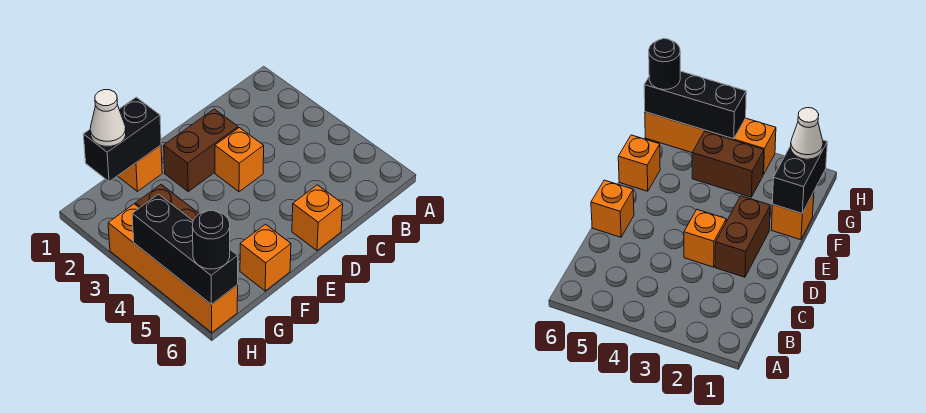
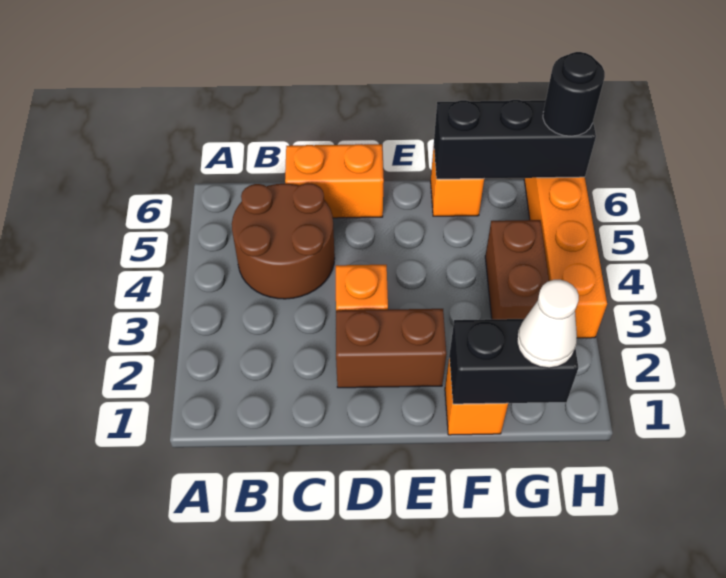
none -> brown round brick B4:C5 level 1
orange brick D6 level 1 -> orange brick C6:D6 level 1
black brick H4:H6 level 2 -> black brick F6:H6 level 2

